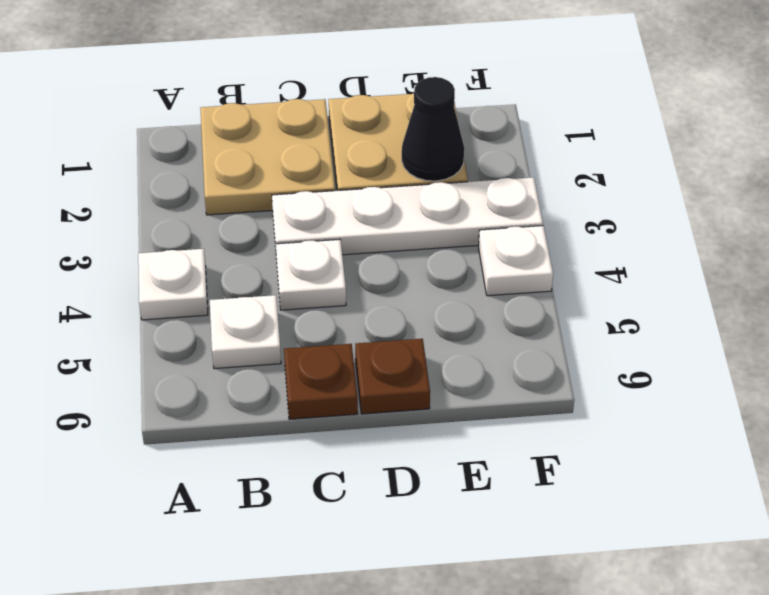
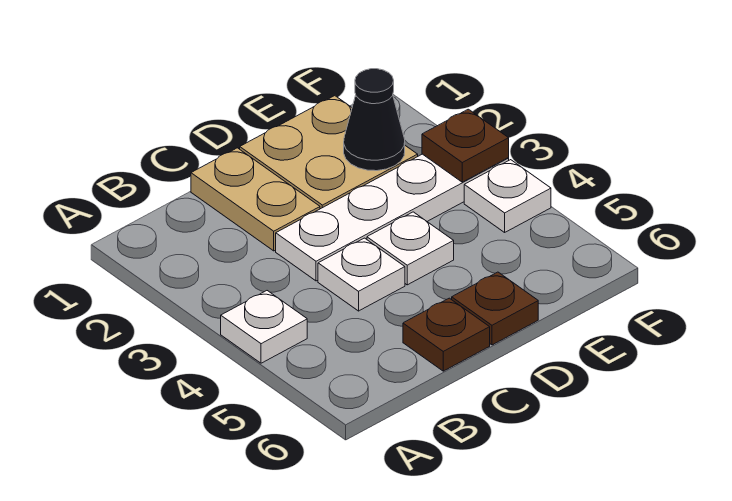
tan plate B1:C2 level 1 -> tan plate C1:C2 level 1
white plate B5 level 1 -> white plate D4 level 1
none -> brown plate F3 level 2

